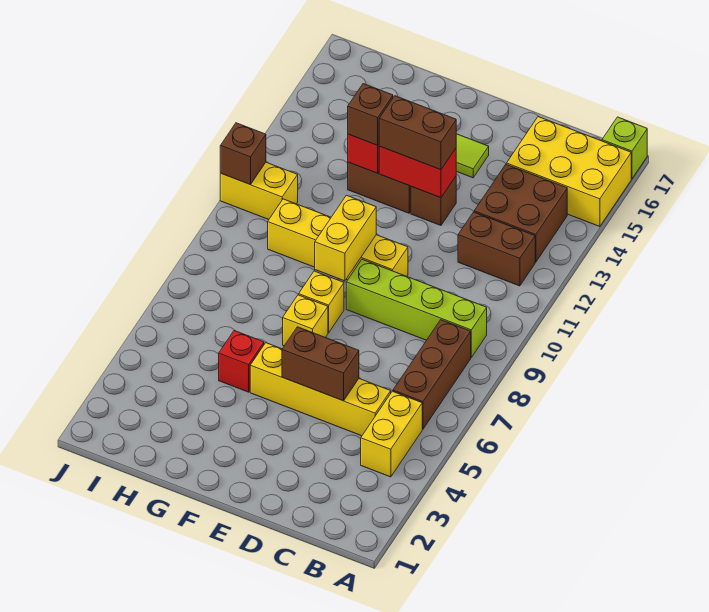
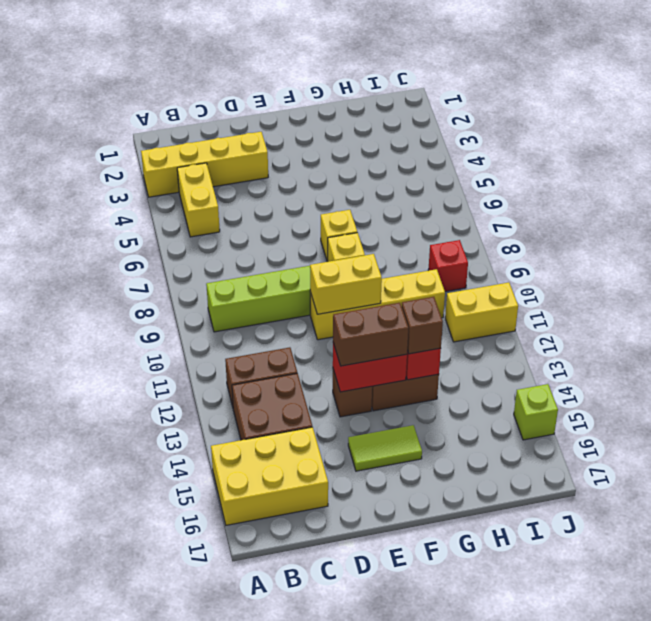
lime brick A17 level 1 -> lime brick J15 level 1
brown brick B6:B8 level 1 -> none
yellow brick C5:F5 level 1 -> yellow brick A3:D3 level 1
brown brick D5:E5 level 2 -> none
yellow brick F9:F10 level 2 -> yellow brick E10:F10 level 2
red brick G5 level 1 -> red brick I9 level 1
brown brick J11 level 2 -> none

